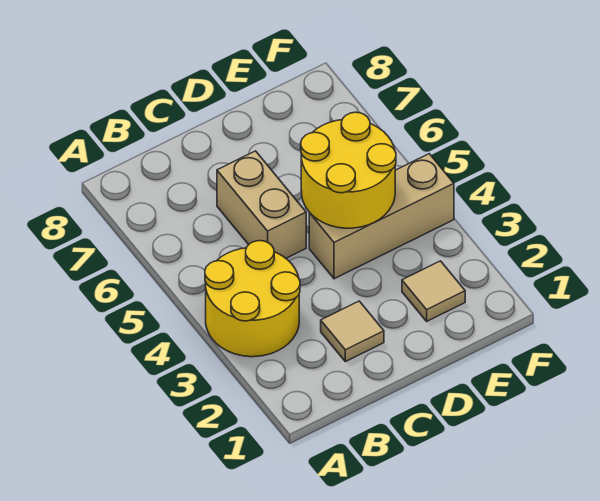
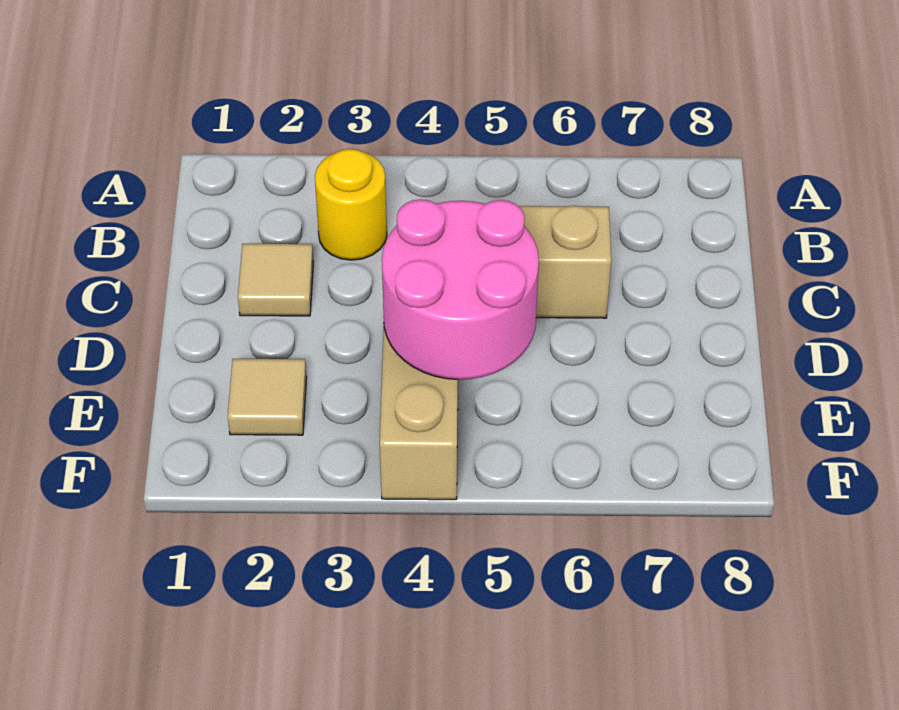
yellow round brick A3:B4 level 1 -> yellow round brick B3 level 1
yellow round brick D4:E5 level 2 -> pink round brick D4:E5 level 2

